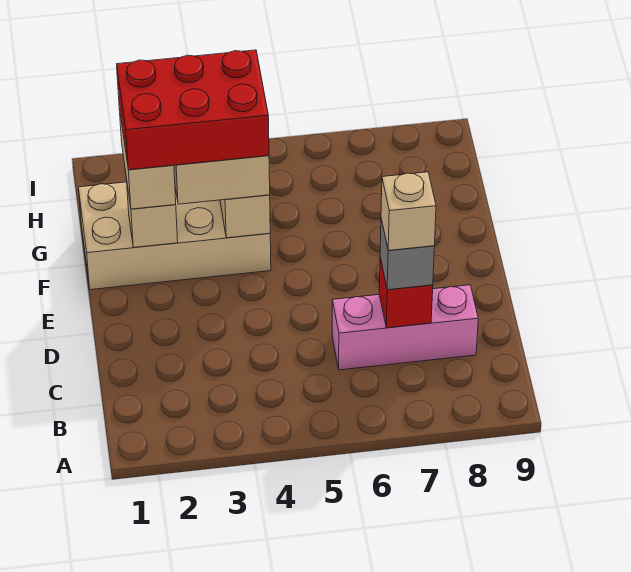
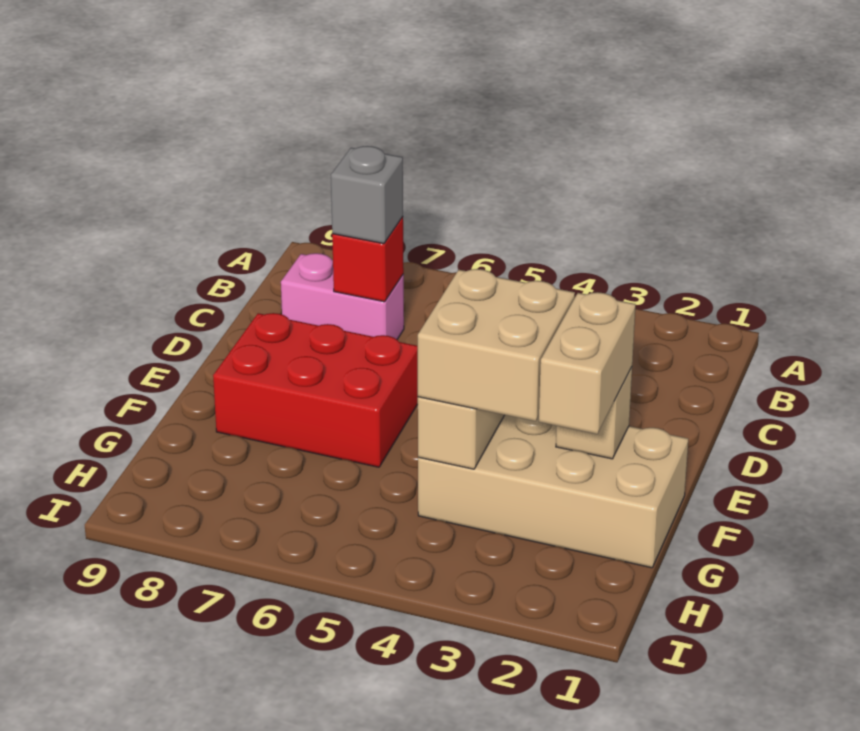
pink brick C6:C8 level 1 -> pink brick C7:C8 level 1
tan brick C7 level 4 -> none
red brick F2:G4 level 4 -> red brick E6:F8 level 1

